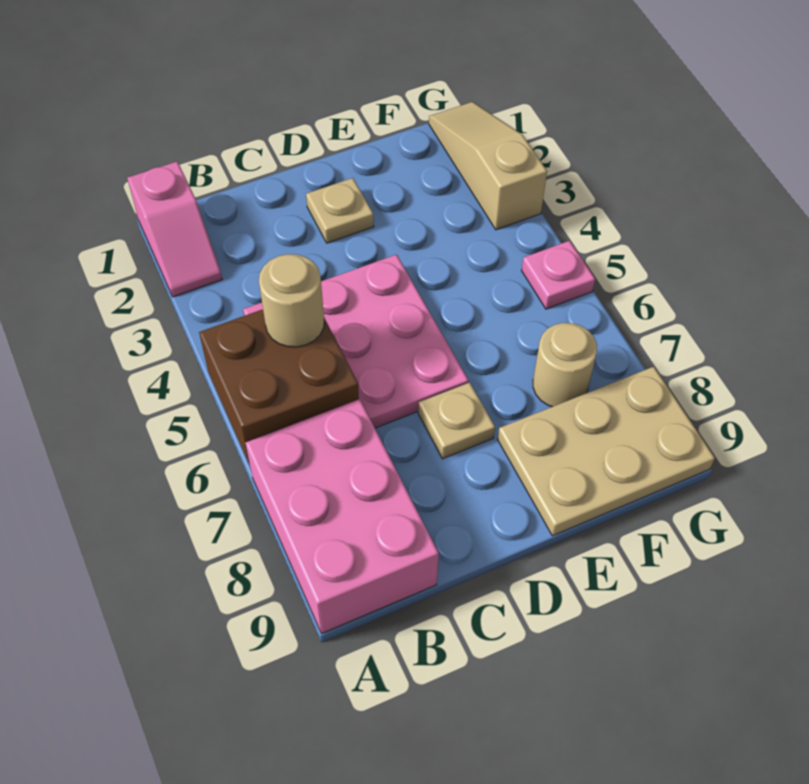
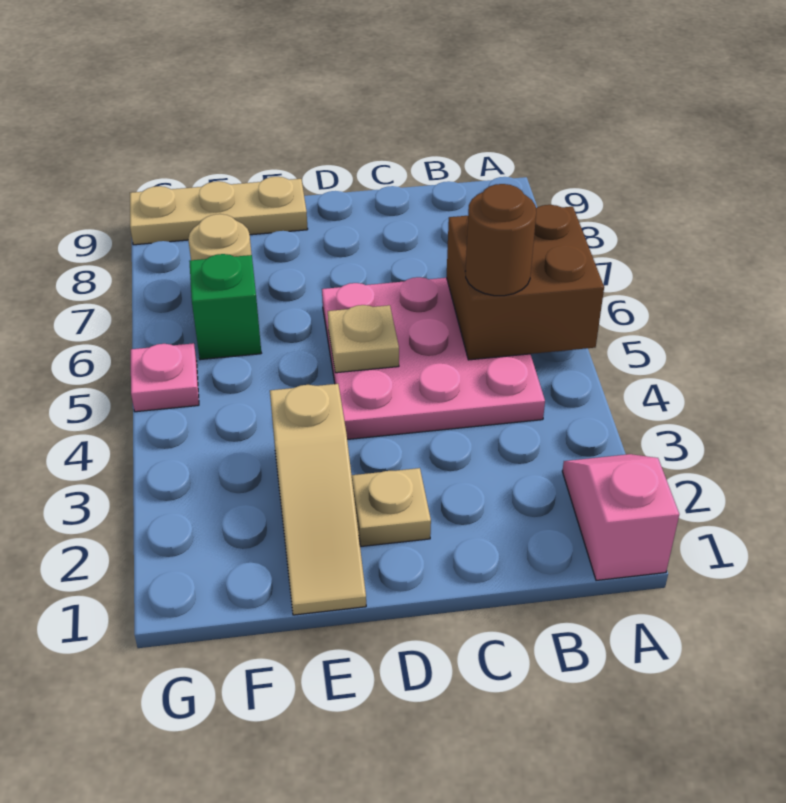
pink brick A7:B9 level 1 -> none
tan round brick B5 level 3 -> brown round brick B5 level 3
tan plate D7 level 1 -> tan plate D5 level 2
tan plate E8:G9 level 1 -> tan plate E9:G9 level 1
none -> green brick F6 level 1
tan slope G1:G3 level 1 top 3 -> tan slope E1:E3 level 1 top 3

